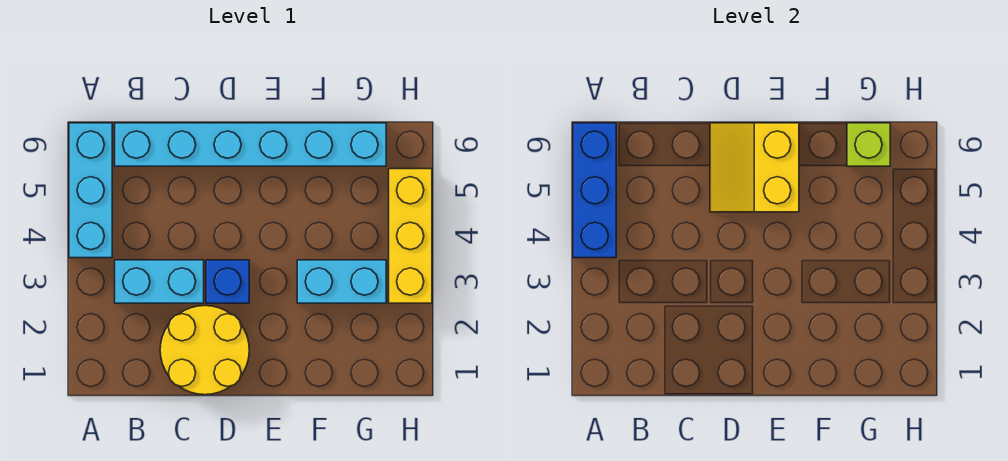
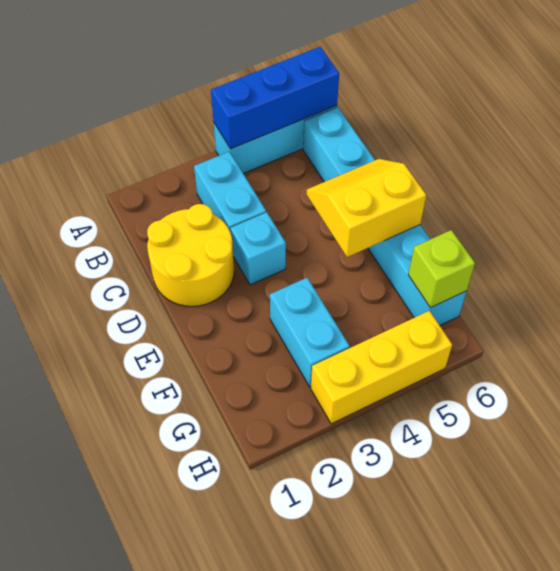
blue brick D3 level 1 -> cyan brick D3 level 1

